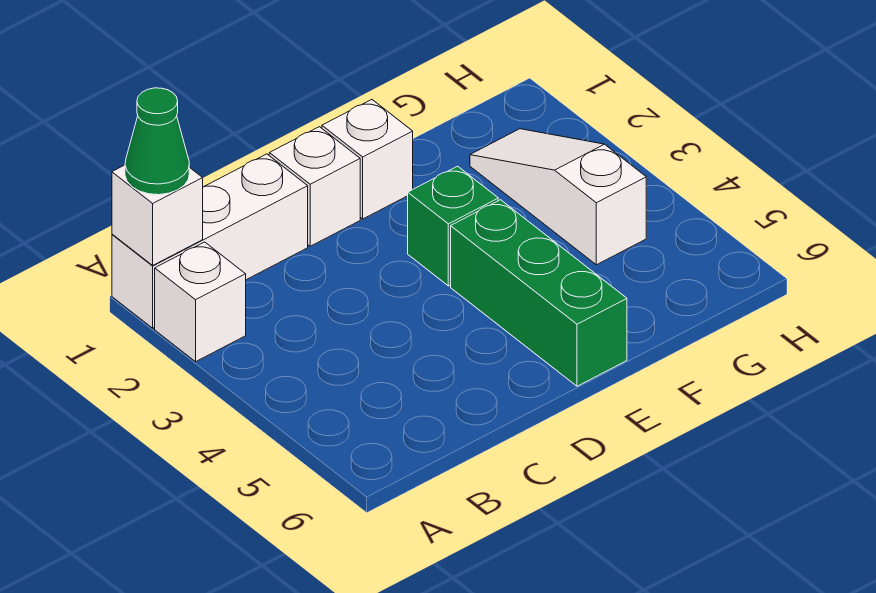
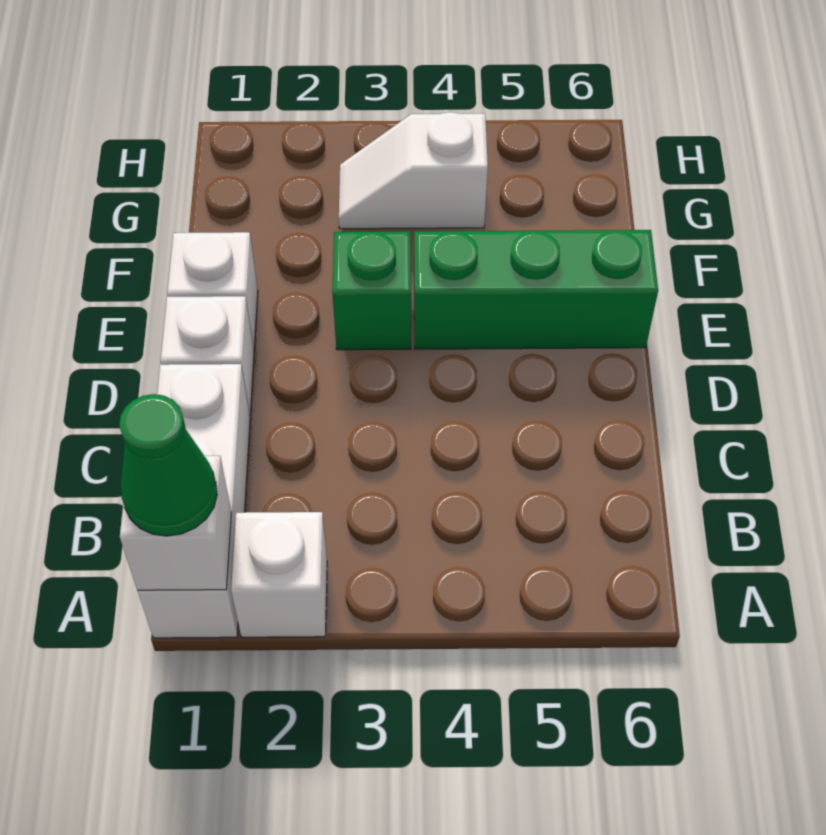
white slope G2:G4 level 1 top 4 -> white slope G3:G4 level 1 top 4

